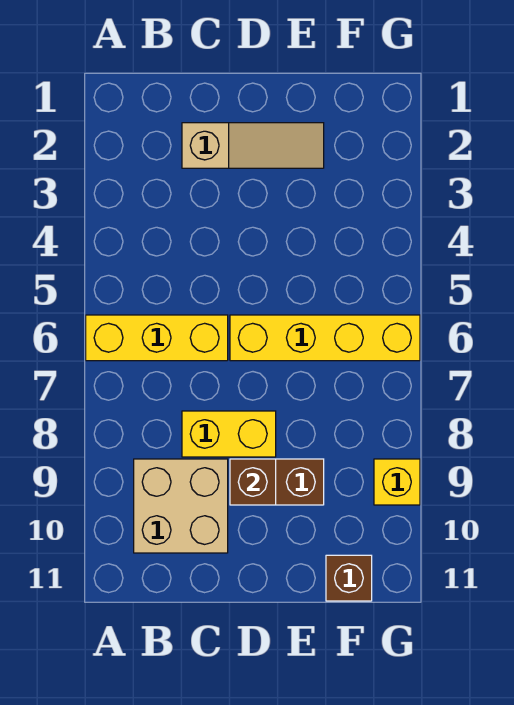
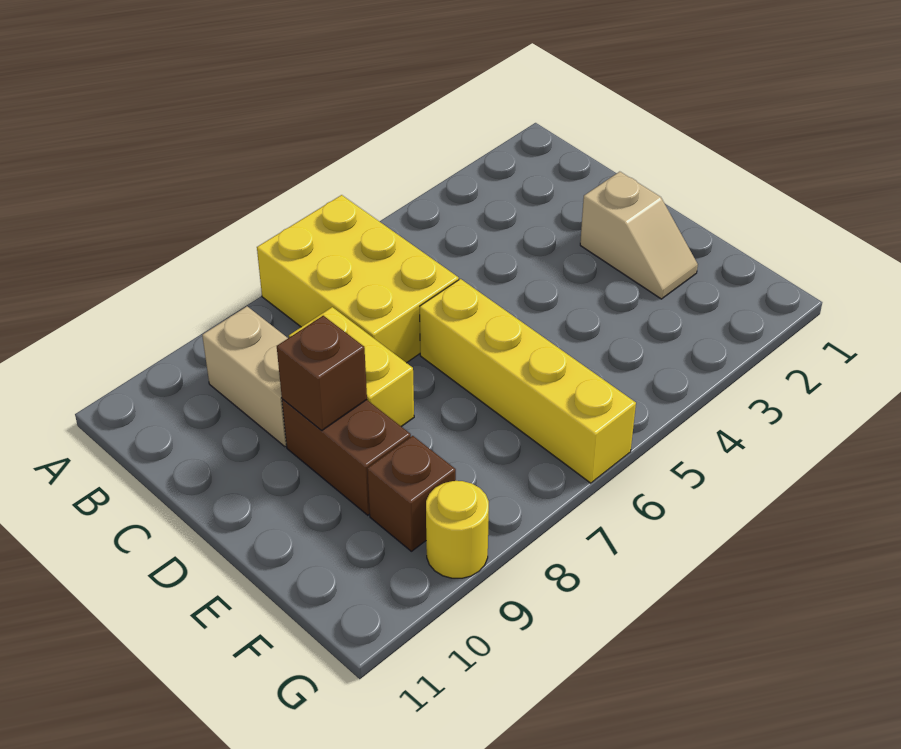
yellow brick A6:C6 level 1 -> yellow brick A6:C7 level 1
tan brick B9:C10 level 1 -> tan brick B9:C9 level 1
tan slope C2:E2 level 1 top C -> tan slope D2:E2 level 1 top D
brown brick F11 level 1 -> brown brick F9 level 1
yellow brick G9 level 1 -> yellow round brick G9 level 1

